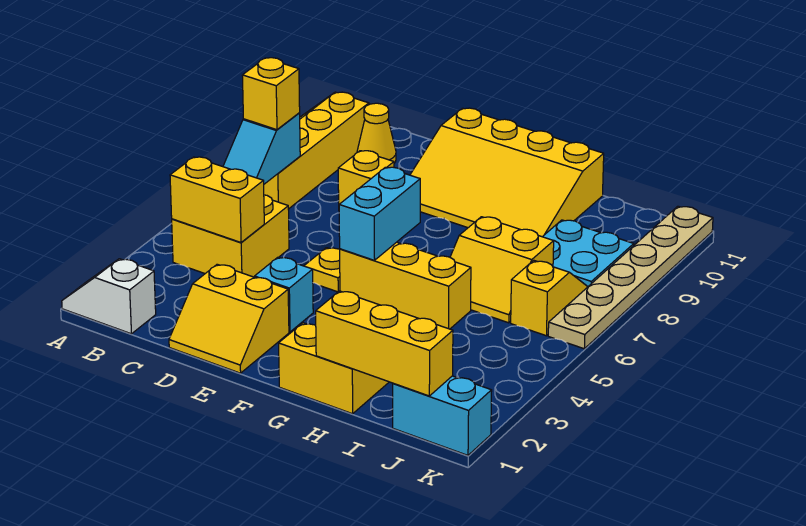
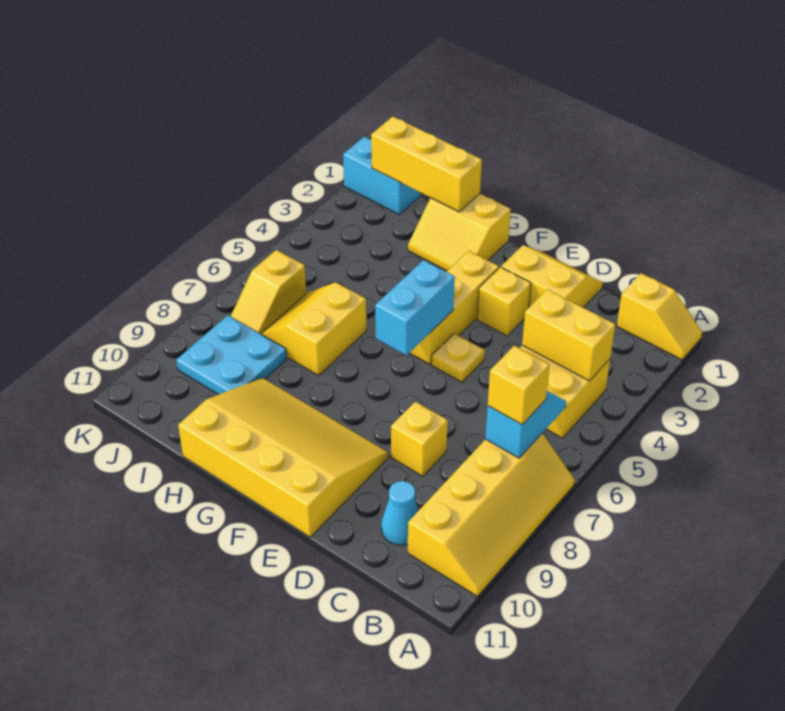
white slope A1:B1 level 1 top B -> yellow slope A1:B1 level 1 top B
yellow cone C10 level 1 -> cyan cone C10 level 1
cyan brick E3 level 1 -> yellow brick E3 level 1
yellow brick F5:H5 level 1 -> yellow brick F3:F5 level 1
yellow slope H6:I7 level 1 top 7 -> yellow slope H6:I7 level 1 top H
tan plate K6:K11 level 1 -> none

